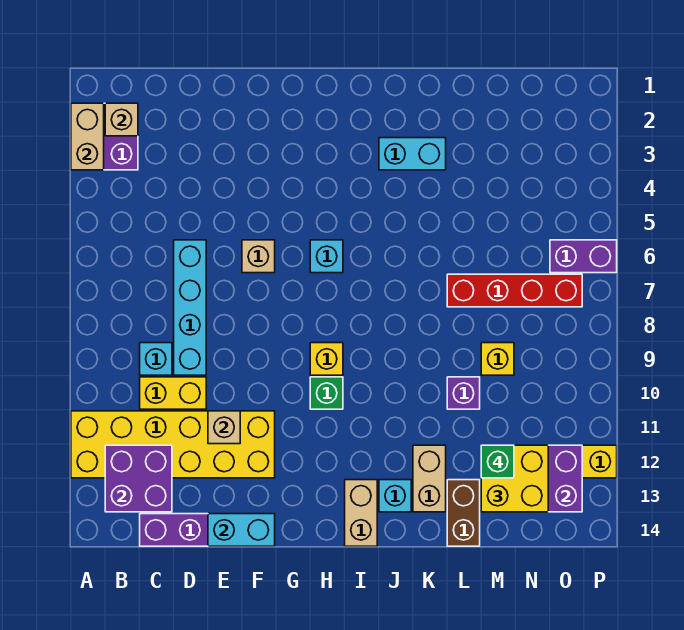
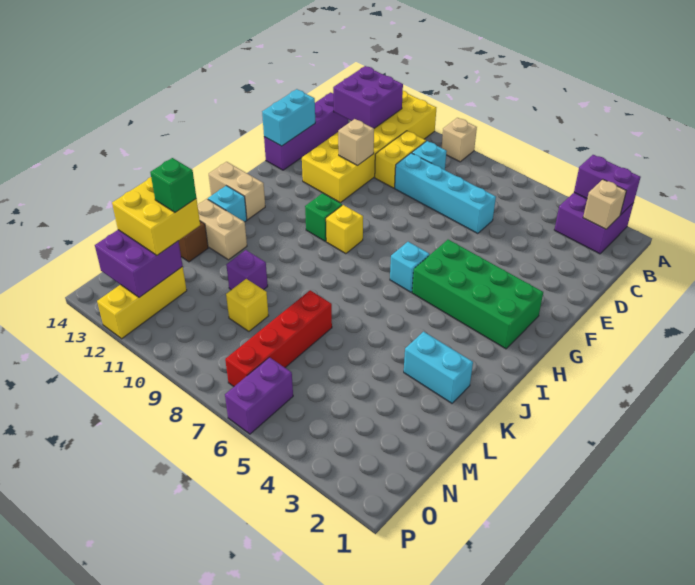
tan brick A2:A3 level 2 -> purple brick A2:A3 level 2
tan brick F6 level 1 -> tan brick A9 level 1
none -> green brick G2:H5 level 1
cyan brick J3:K3 level 1 -> cyan brick K2:K3 level 1

